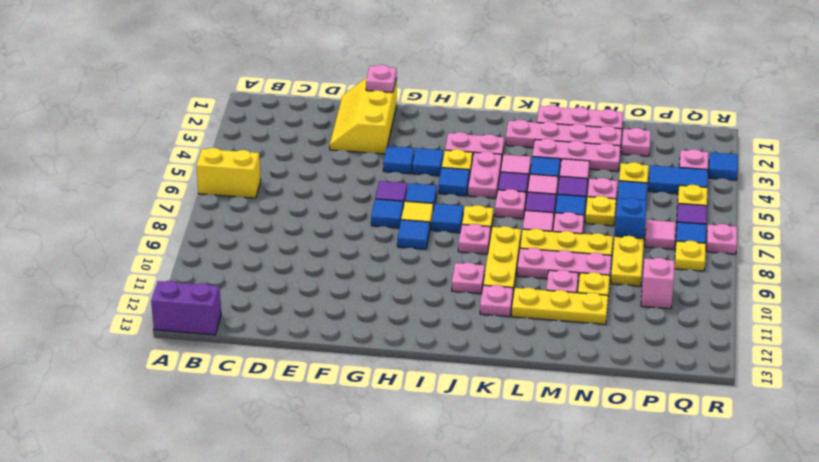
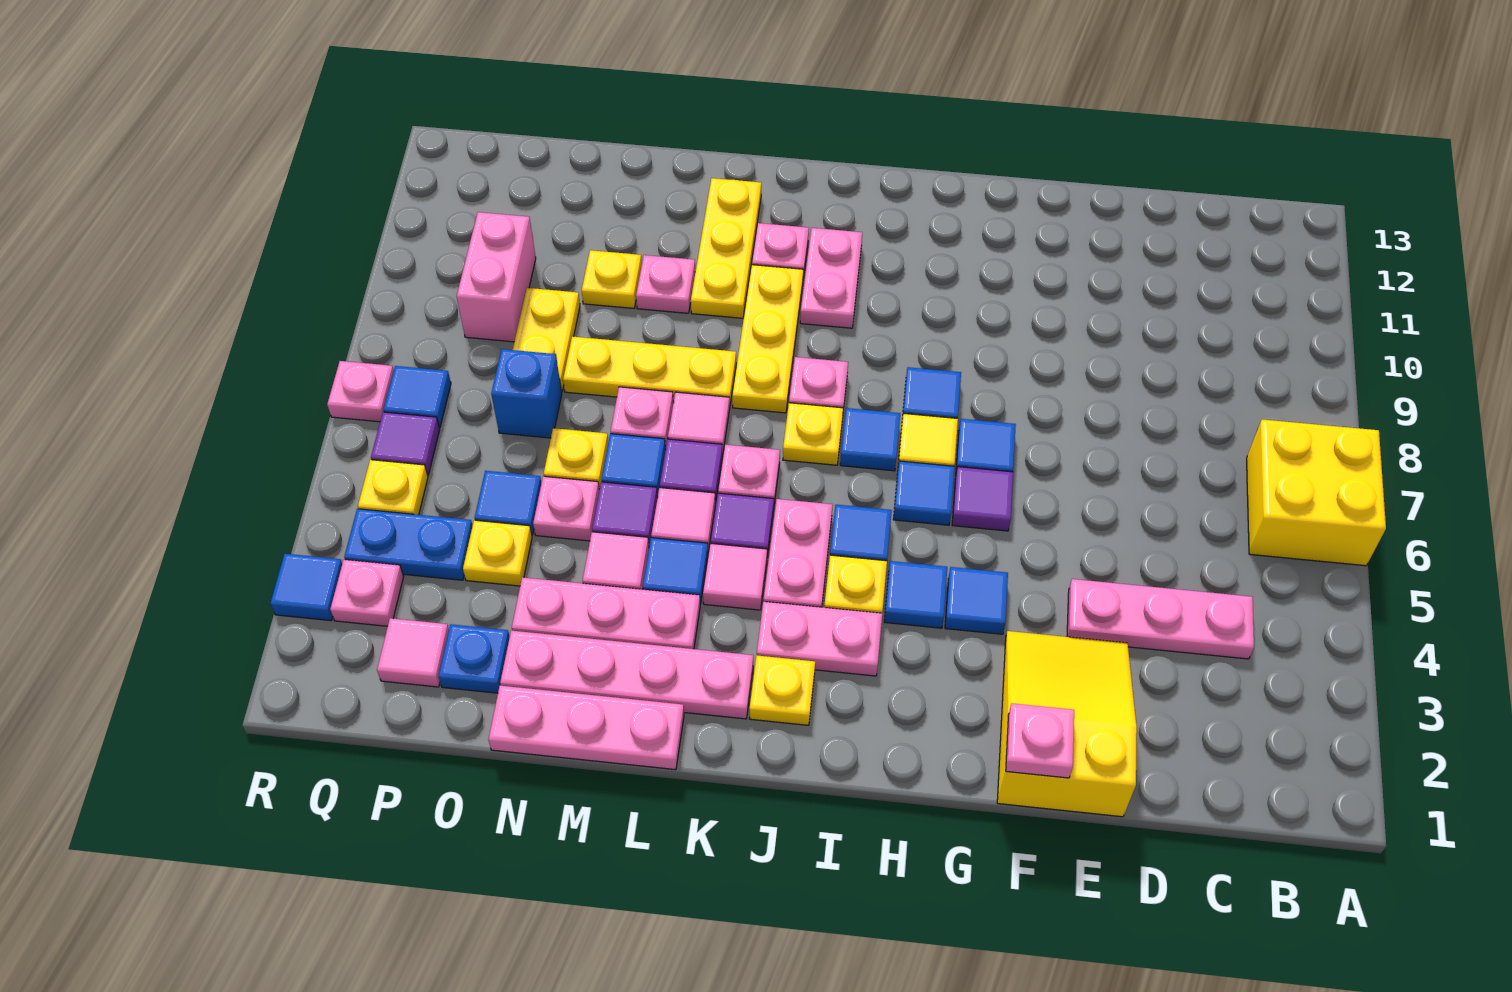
yellow brick A6:B6 level 1 -> yellow brick A6:B7 level 1
purple brick A13:B13 level 1 -> none
yellow slope E1:F3 level 1 top F -> yellow slope E1:F3 level 1 top 1
pink plate J10 level 1 -> pink plate J10:J11 level 1
pink plate L9:N9 level 1 -> pink plate C4:E4 level 1
yellow plate L11:N11 level 1 -> yellow plate L10:L12 level 1
pink plate O2 level 1 -> blue plate O2 level 1
blue tile P4:Q4 level 1 -> blue plate P4:Q4 level 1
pink tile P7 level 1 -> pink tile P2 level 1
pink brick P10 level 1 -> pink brick P9:P10 level 1
yellow plate Q8 level 1 -> yellow plate J2 level 1

